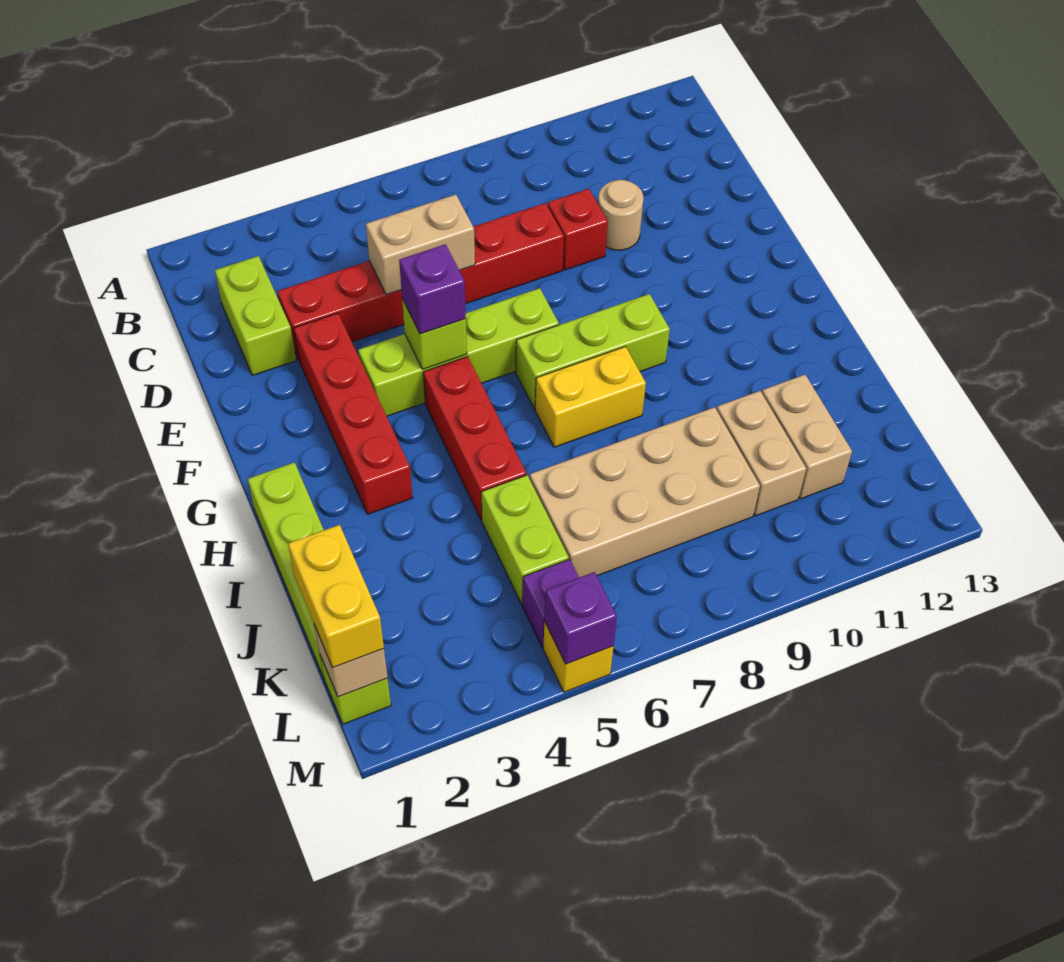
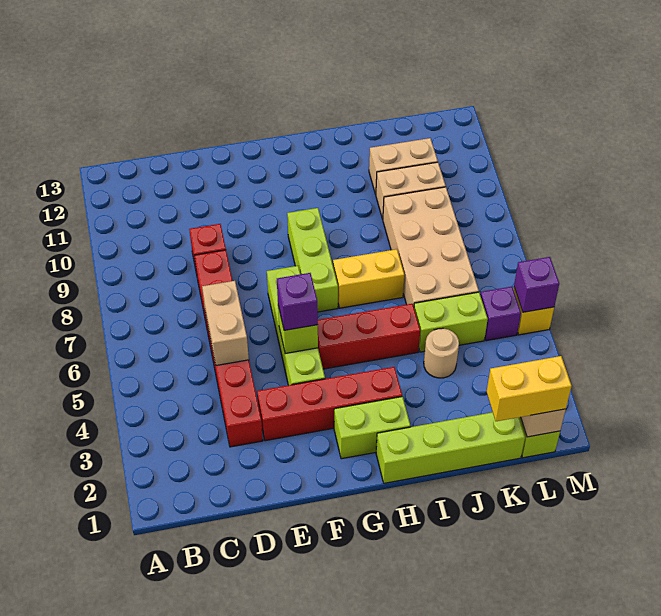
lime brick C2:D2 level 1 -> lime brick G2:H2 level 1
tan round brick D10 level 1 -> tan round brick J4 level 1
yellow brick H7:H8 level 1 -> yellow brick H7:I7 level 1

